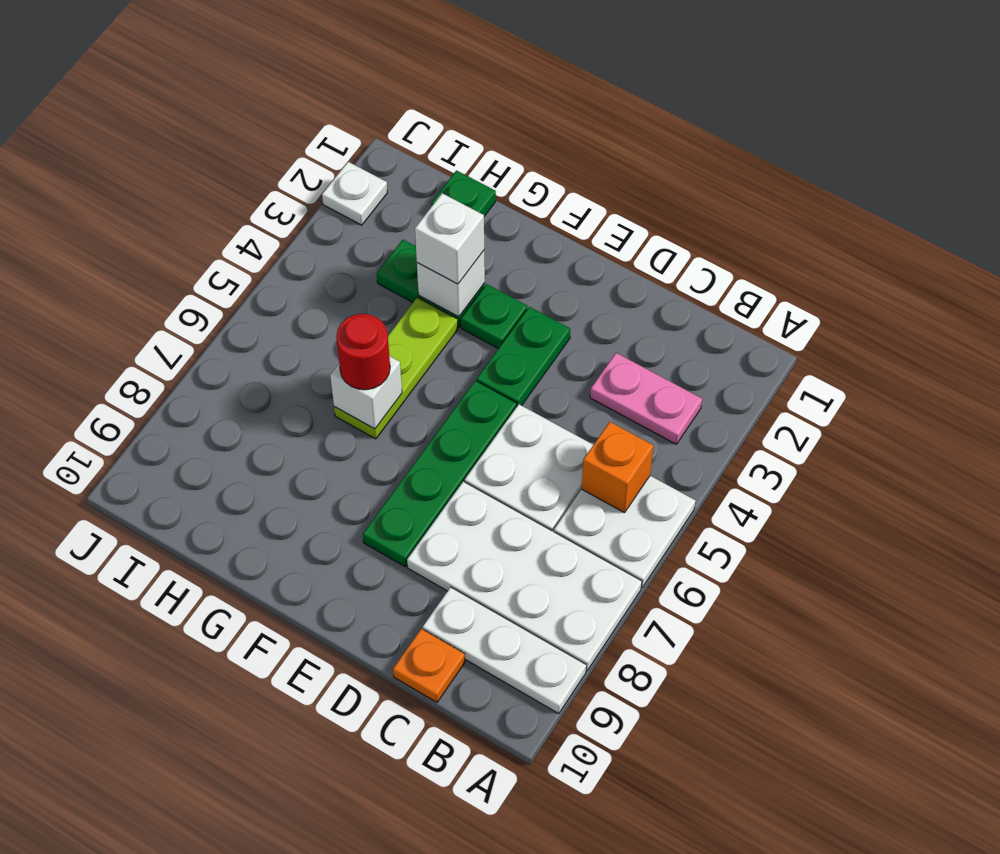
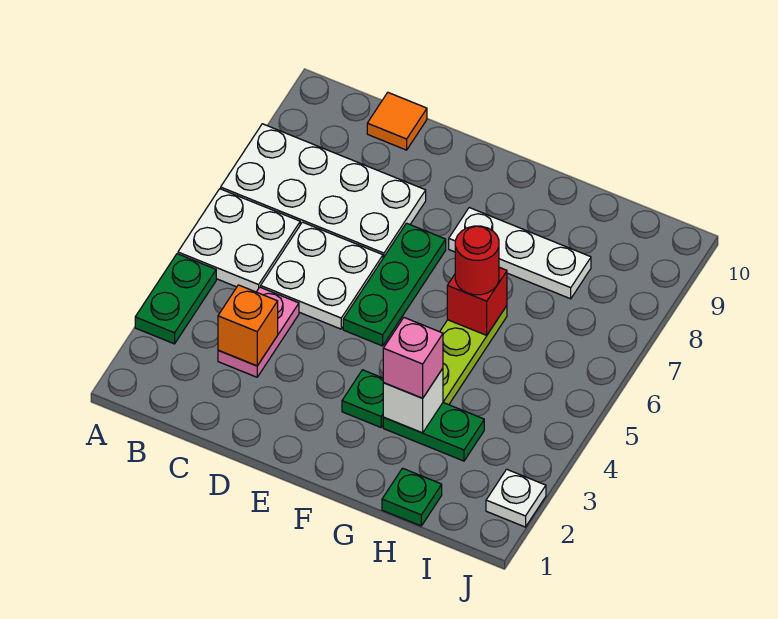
white plate A9:C9 level 1 -> white plate F8:H8 level 1
pink plate B3:C3 level 1 -> pink plate C3:C4 level 1
orange brick B5 level 2 -> orange brick C3 level 2
orange plate C10 level 1 -> orange tile C10 level 1
green plate E3:E4 level 1 -> green plate A3:A4 level 1
green plate E5:E8 level 1 -> green plate E5:E7 level 1
white brick G3 level 3 -> pink brick G3 level 3
white brick G6 level 2 -> red brick G6 level 2

